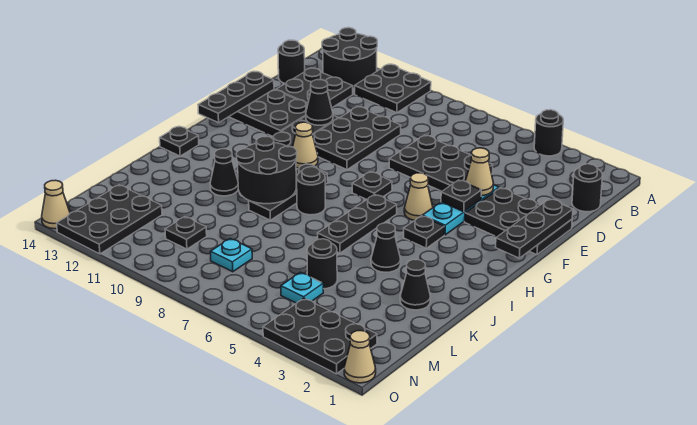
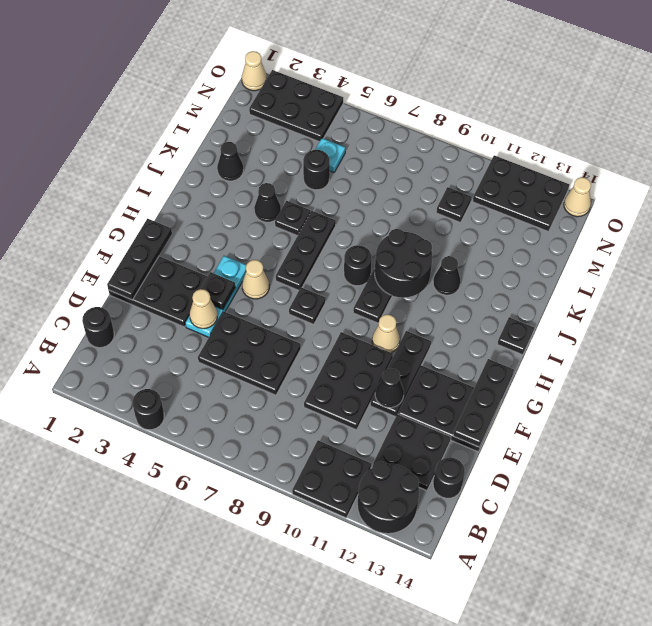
black plate H4 level 1 -> black plate J5 level 1
cyan plate M8 level 1 -> none
black plate M12:O13 level 1 -> black plate N11:O13 level 1

